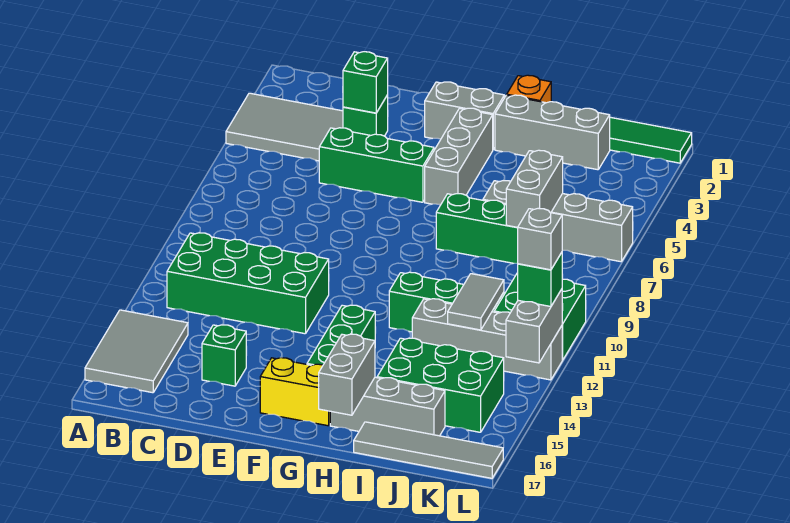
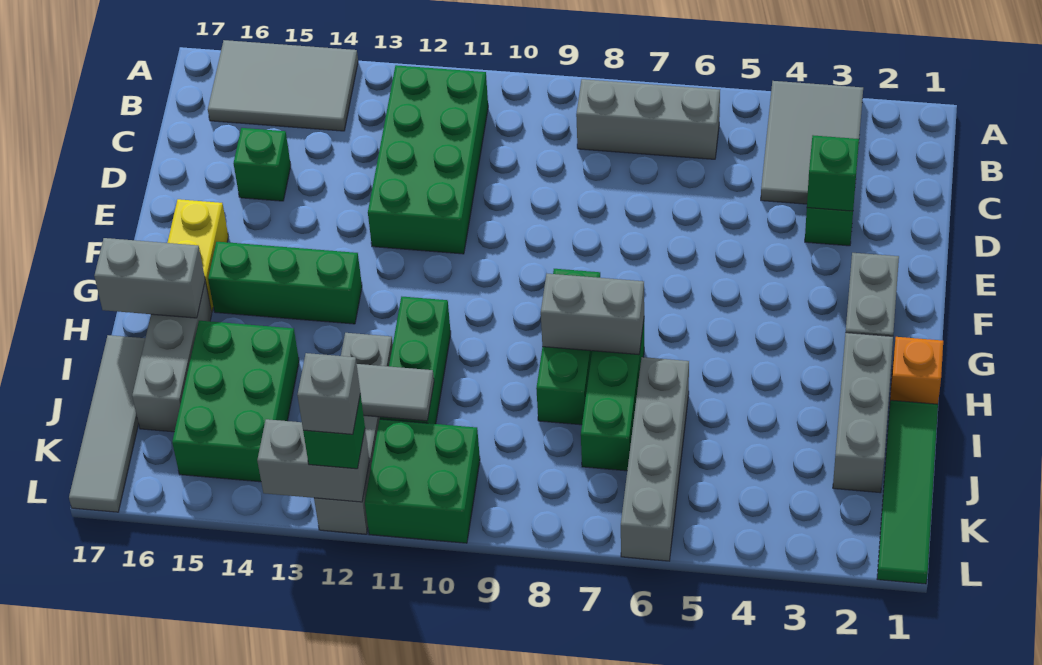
green brick D5:F5 level 1 -> green brick G8:I8 level 1
grey brick G3:G5 level 1 -> grey brick B6:B8 level 1
grey brick J6:J7 level 2 -> grey brick H7:H8 level 2

